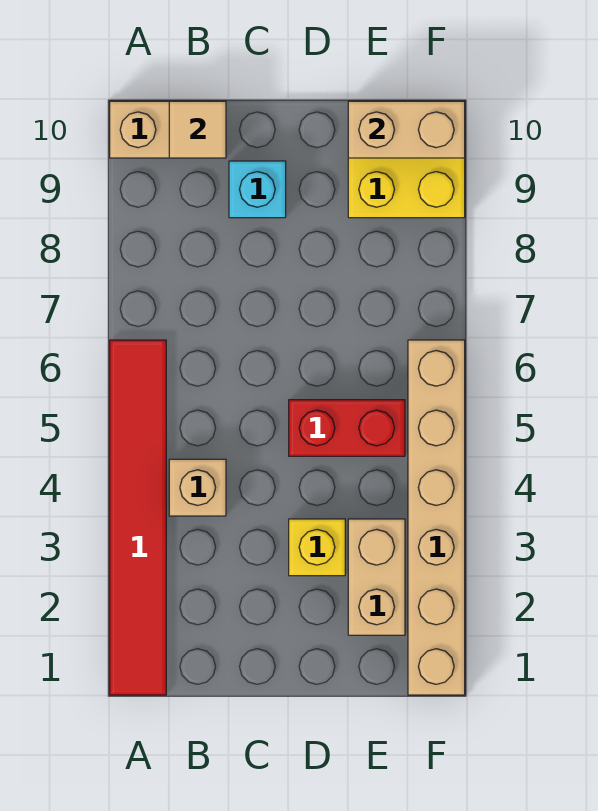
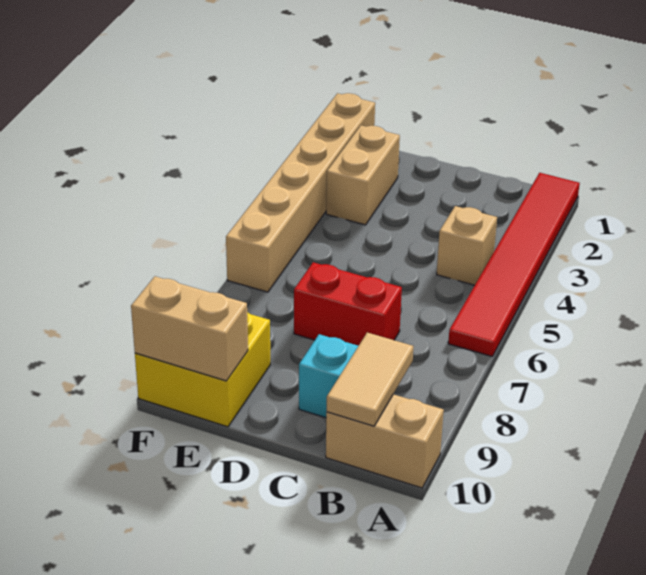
tan tile B10 level 2 -> tan tile B9:B10 level 2
yellow brick D3 level 1 -> none
red brick D5:E5 level 1 -> red brick C7:D7 level 1

